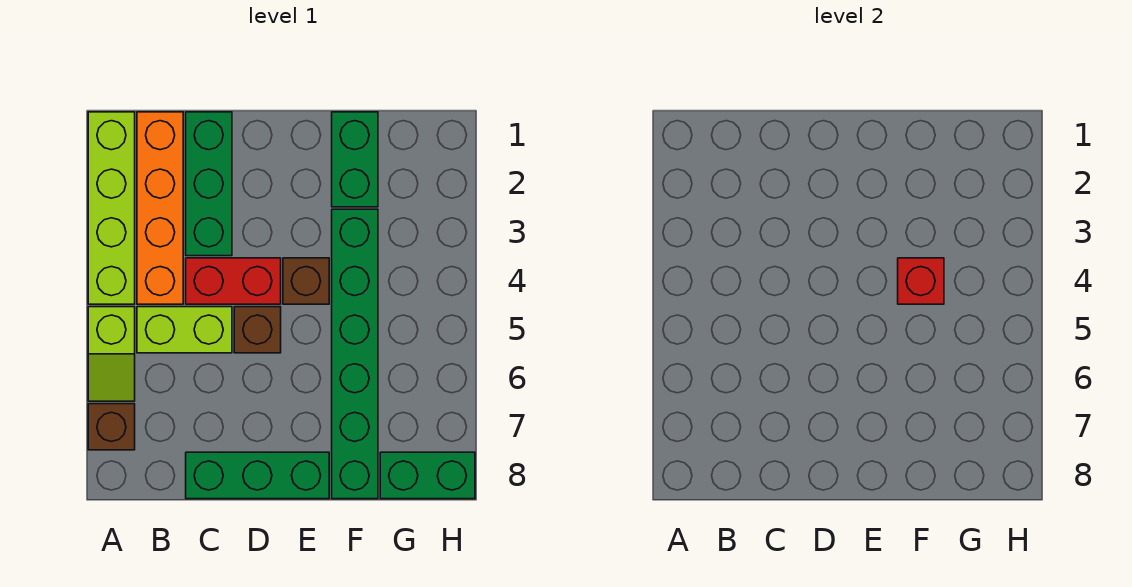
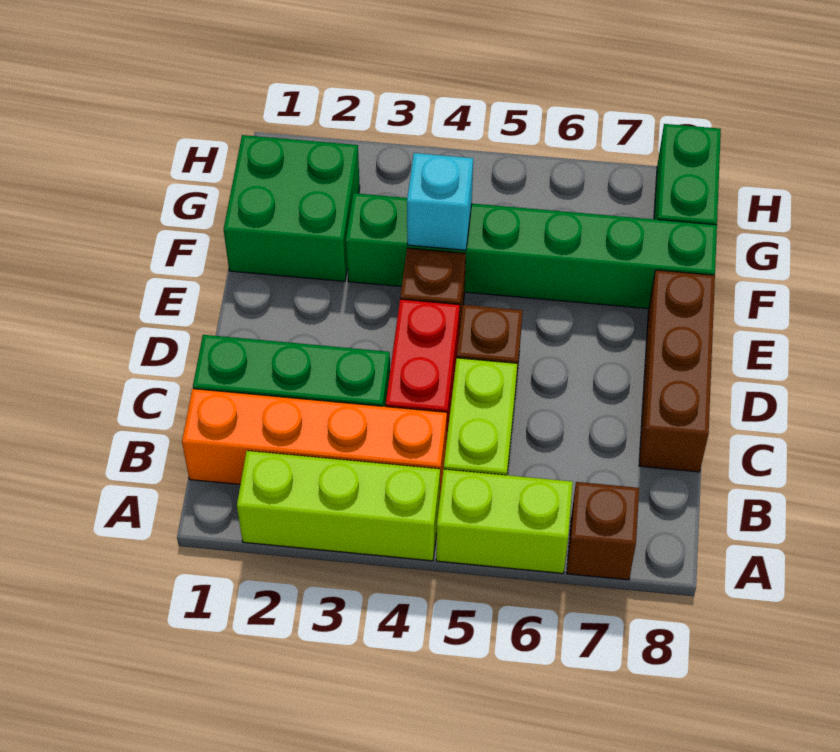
lime brick A1:A4 level 1 -> lime brick A2:A4 level 1
lime slope A5:A6 level 1 top 5 -> lime brick A5:A6 level 1
green brick C8:E8 level 1 -> brown brick C8:E8 level 1
green brick F1:F2 level 1 -> green brick F1:G2 level 1
red brick F4 level 2 -> cyan brick F4 level 2

